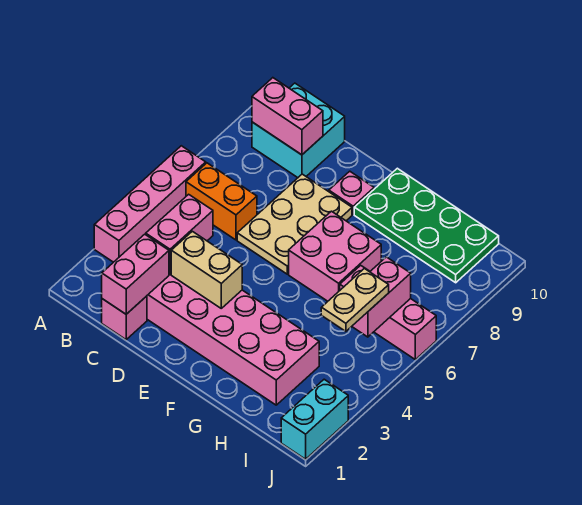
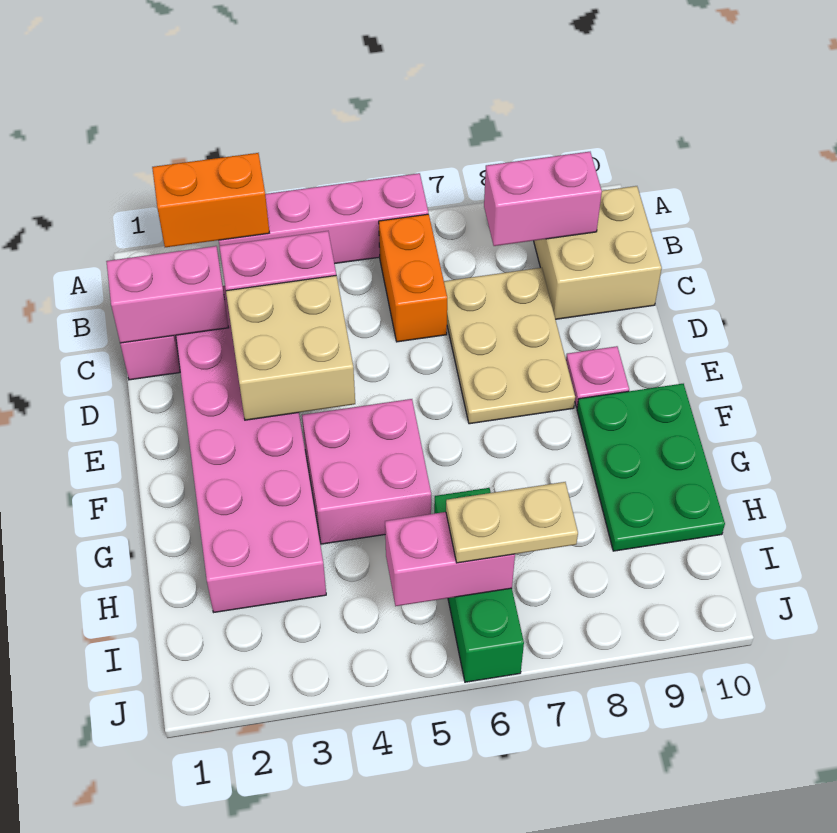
none -> orange brick A2:A3 level 2
cyan brick B9:C10 level 1 -> tan brick B9:C10 level 1
pink brick B9:C9 level 2 -> pink brick B8:B9 level 2
tan brick D3:E3 level 2 -> tan brick D3:E4 level 2
tan plate D6:E8 level 1 -> tan plate C7:E8 level 1
pink brick F6:G7 level 1 -> pink brick F4:G5 level 1
green plate F9:I10 level 1 -> green plate F9:H10 level 1
pink brick H6:J6 level 1 -> green brick H6:J6 level 1
tan plate I4:I5 level 3 -> tan plate I6:I7 level 3
cyan brick J1:J2 level 1 -> none

